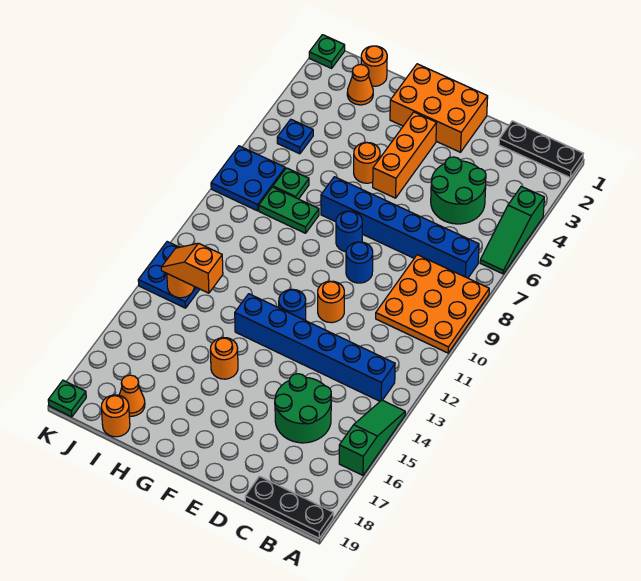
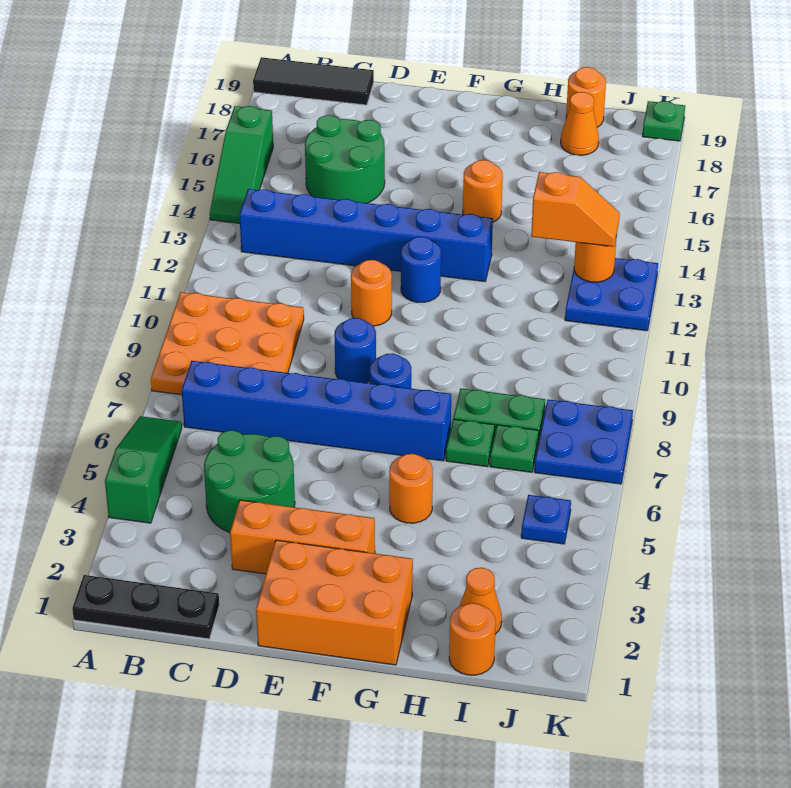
black plate A19:C19 level 1 -> black tile A19:C19 level 1
orange brick F3:F5 level 1 -> orange brick D3:F3 level 1
green plate K1 level 1 -> green plate H7 level 1

